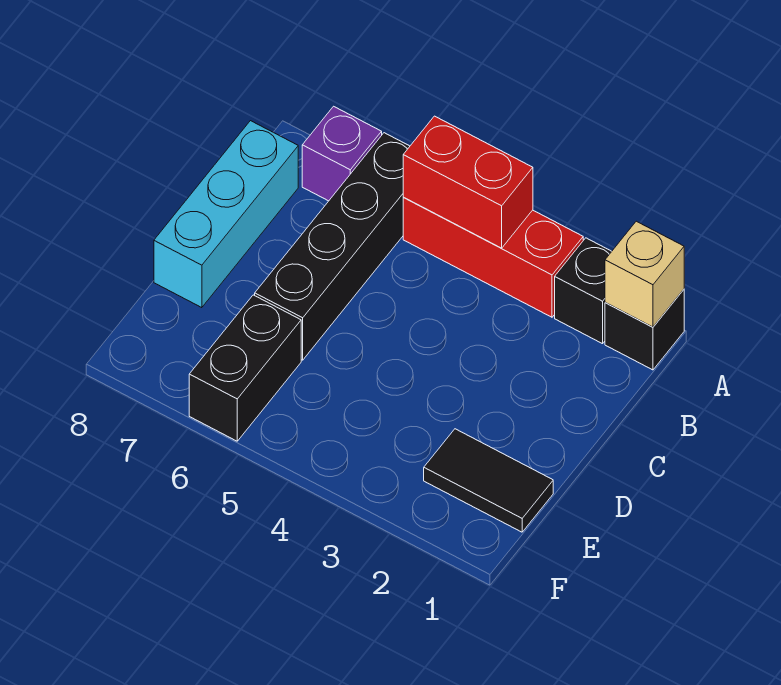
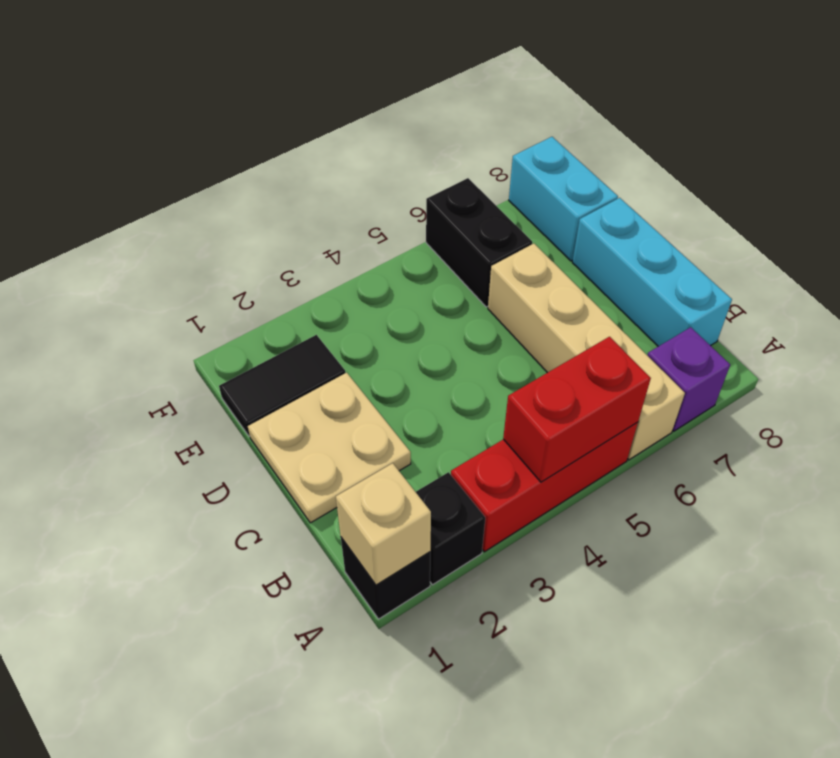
black brick A6:D6 level 1 -> tan brick A6:D6 level 1
none -> tan plate C1:D2 level 1
none -> cyan brick E8:F8 level 1

